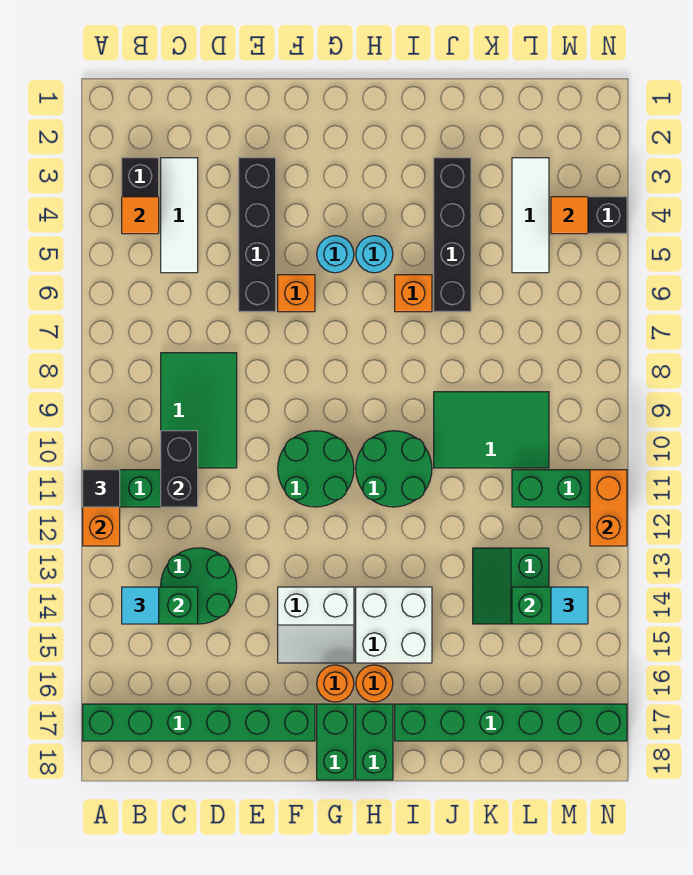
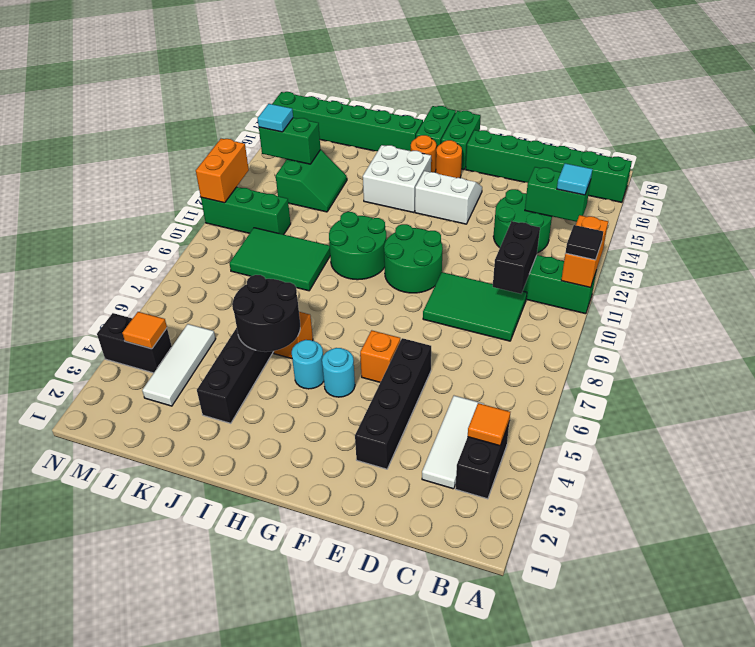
green tile C8:D10 level 1 -> green tile C9:E10 level 1
none -> black round brick I5:J6 level 2

